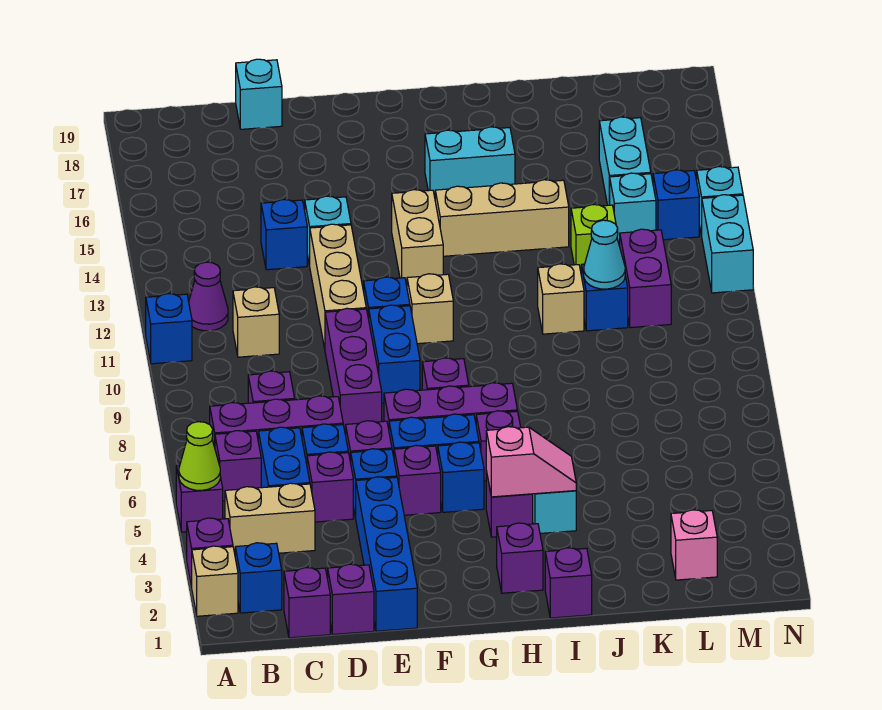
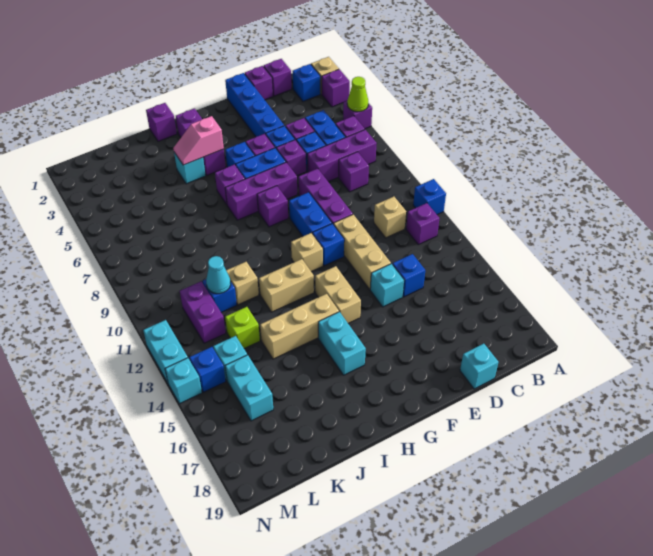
tan brick B4:C4 level 1 -> tan brick H12:I12 level 1
purple cone B12 level 1 -> purple brick B12 level 1
cyan brick H16:I16 level 1 -> cyan brick H15:H16 level 1
pink brick L2 level 1 -> none

